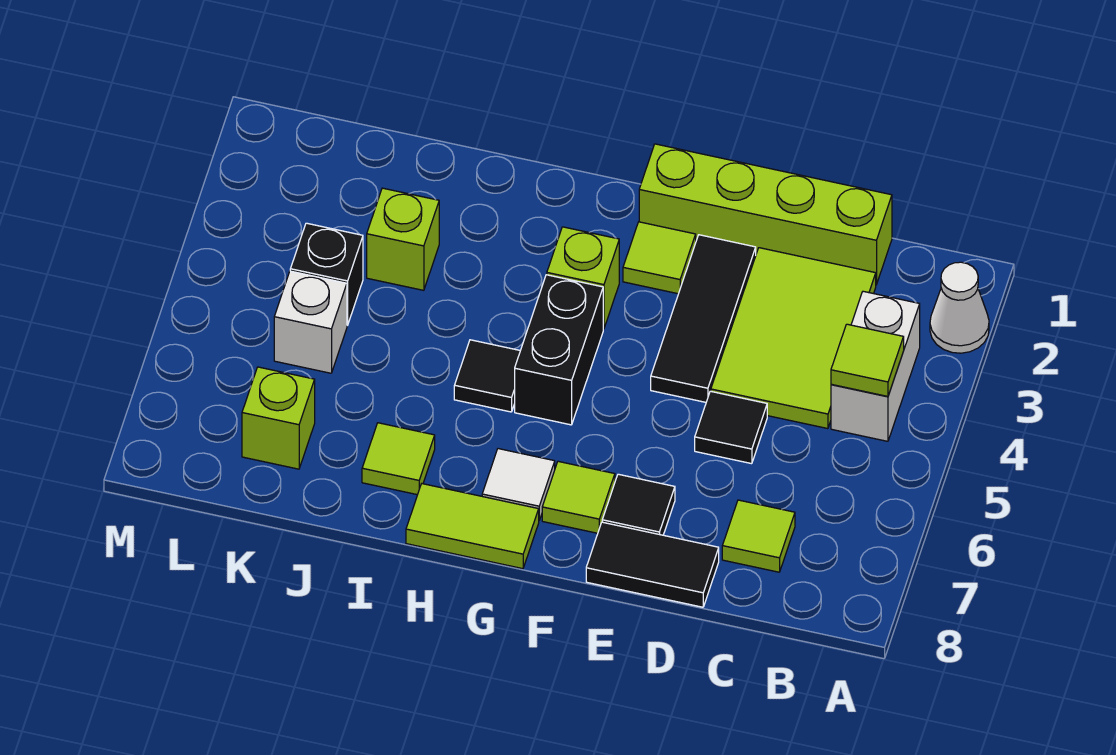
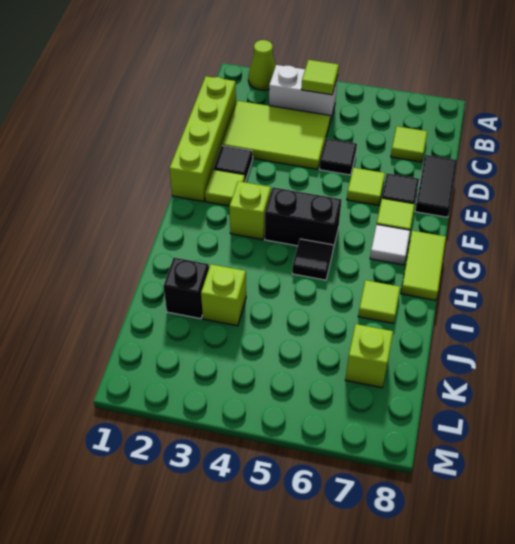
white cone A2 level 1 -> lime cone A2 level 1
black tile E2:E4 level 1 -> black tile E2 level 1
none -> lime tile E6 level 1
black brick K4 level 1 -> black brick J2 level 1
white brick K5 level 1 -> none

